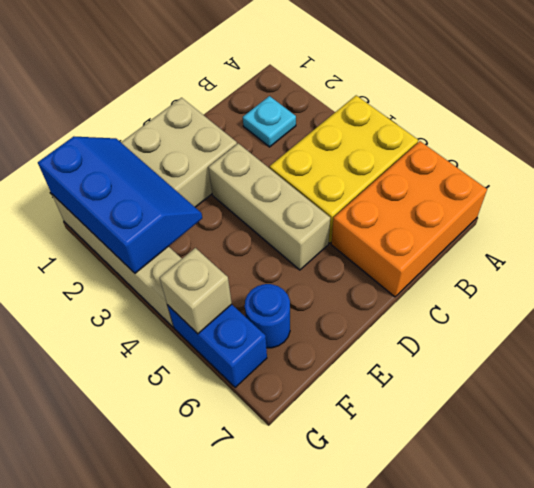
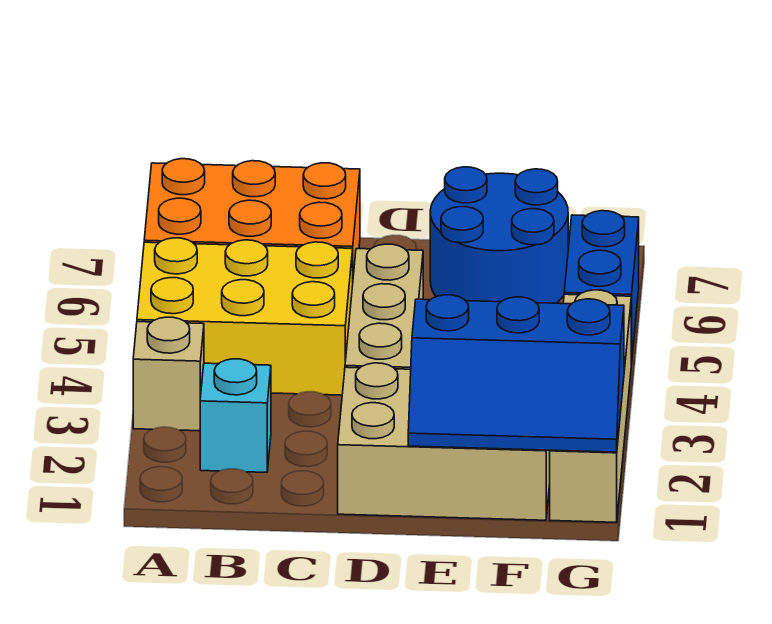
cyan plate B2 level 1 -> cyan brick B2 level 1
blue slope F1:G3 level 2 top G -> blue slope E1:G2 level 2 top 2
blue round brick F6 level 1 -> blue round brick E6:F7 level 1
tan brick G5 level 2 -> tan brick A3 level 1

